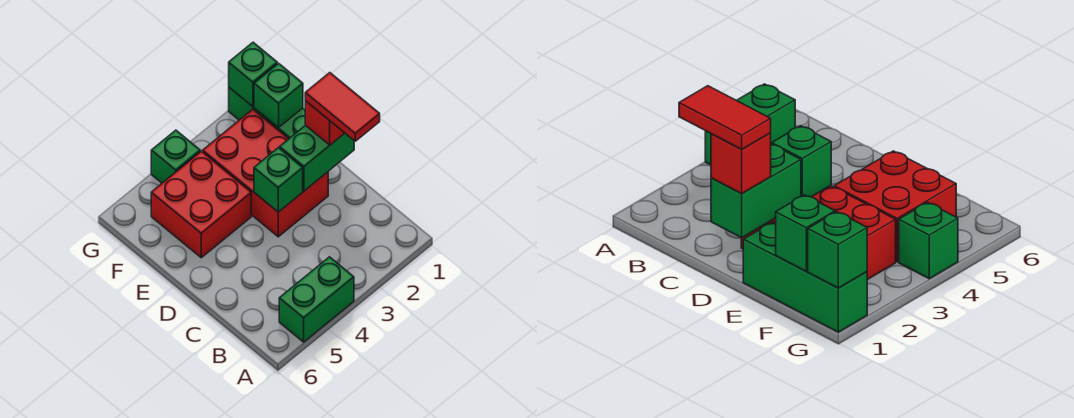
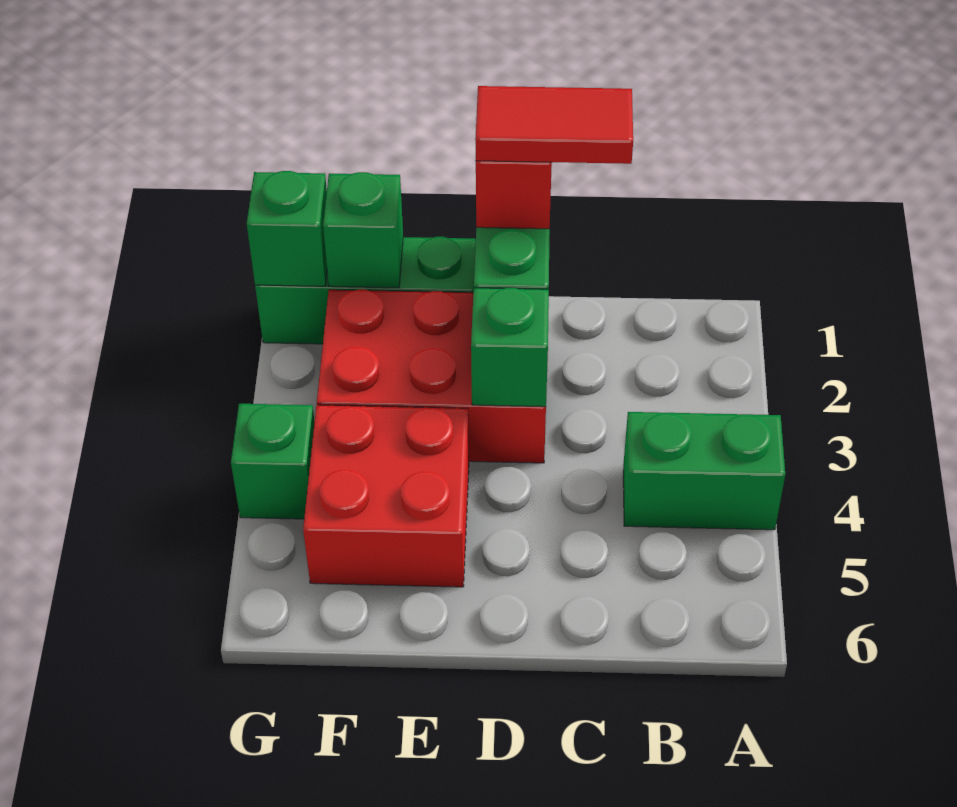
green brick A4:A5 level 1 -> green brick A4:B4 level 1

